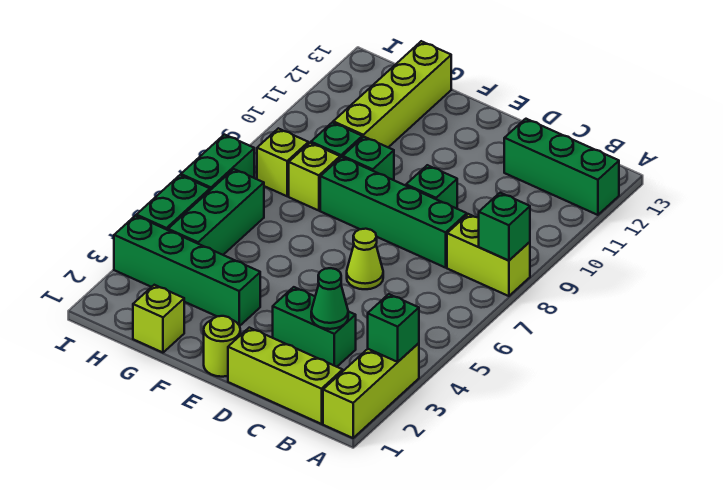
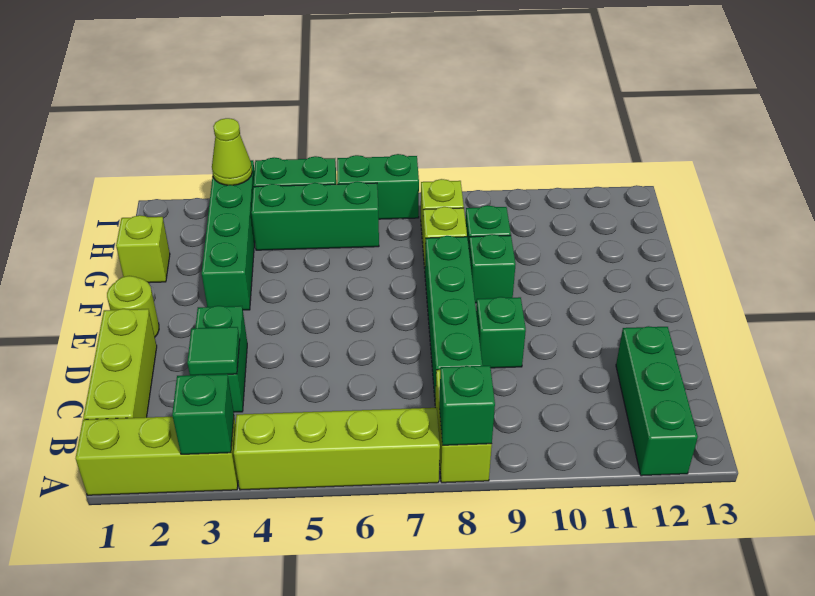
green cone C3 level 2 -> green tile C3 level 2
lime cone D6 level 1 -> lime cone I3 level 2
lime brick G10:G13 level 1 -> lime brick A4:A7 level 1

